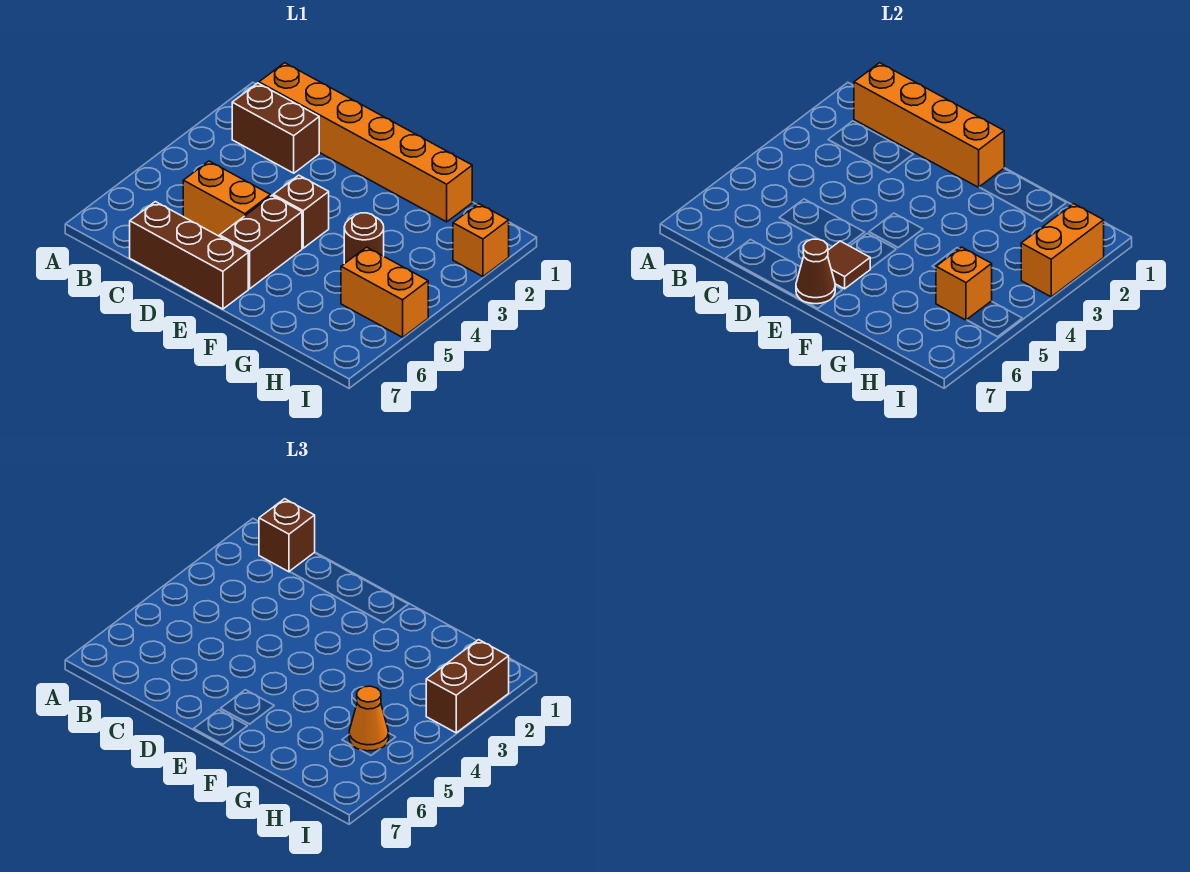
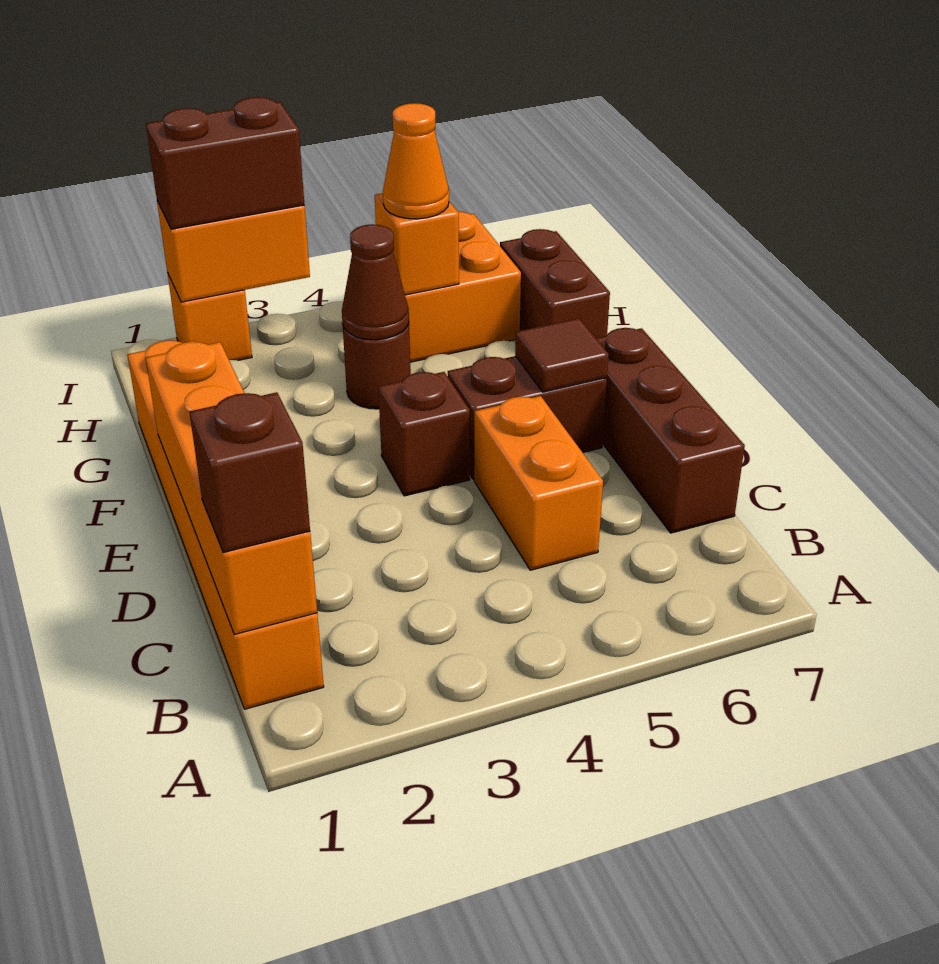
brown brick B2:C2 level 1 -> brown brick G7:H7 level 1
brown cone E7 level 2 -> brown cone G4 level 2
orange brick H5:I5 level 1 -> orange brick H5:I6 level 1

